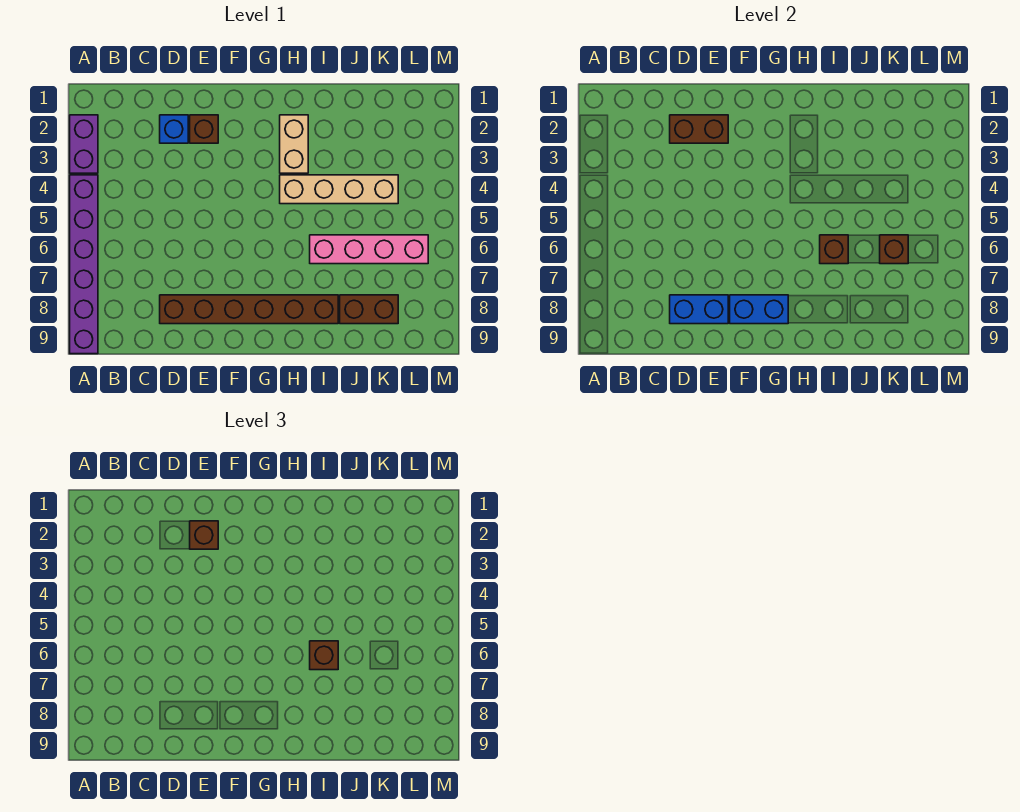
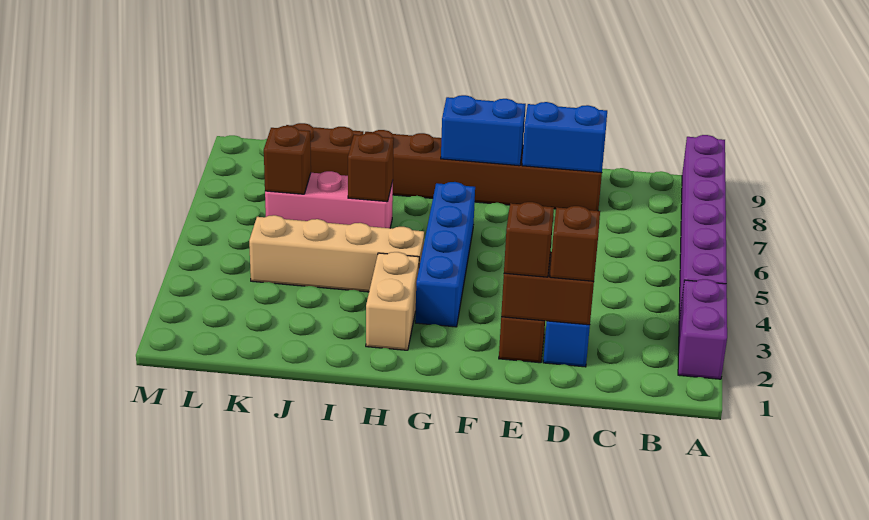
none -> blue brick G3:G6 level 1
pink brick I6:L6 level 1 -> pink brick I6:K6 level 1
brown brick I6 level 3 -> brown brick D2 level 3

